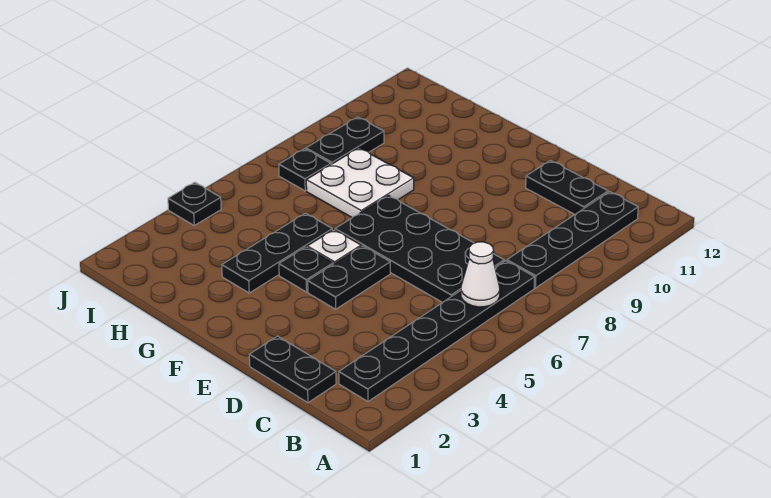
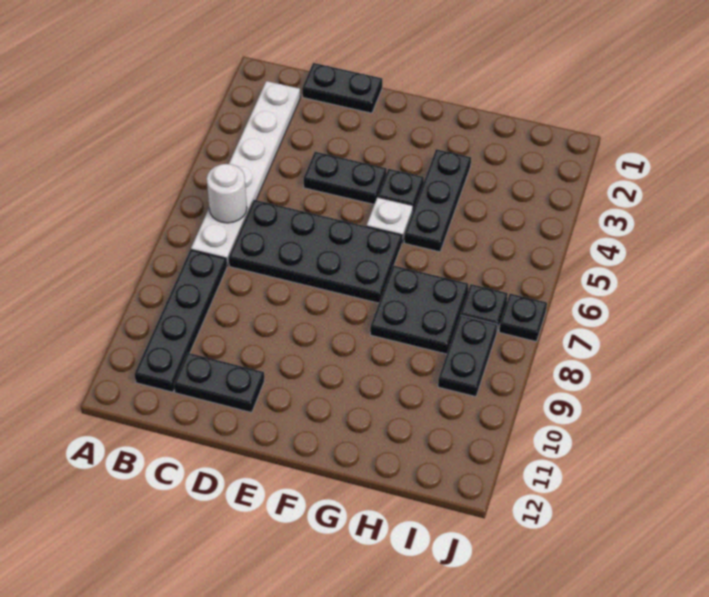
black plate B2:B7 level 1 -> white plate B2:B7 level 1
white cone B6 level 2 -> white round brick B6 level 2
black plate E4:E5 level 1 -> black plate D4:E4 level 1
white plate G7:H8 level 1 -> black plate G7:H8 level 1
black plate J4 level 1 -> black plate J7 level 1

